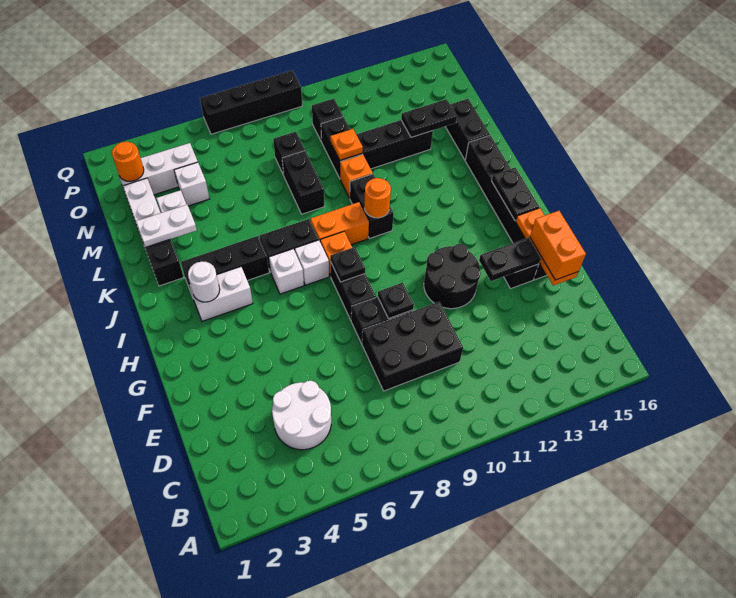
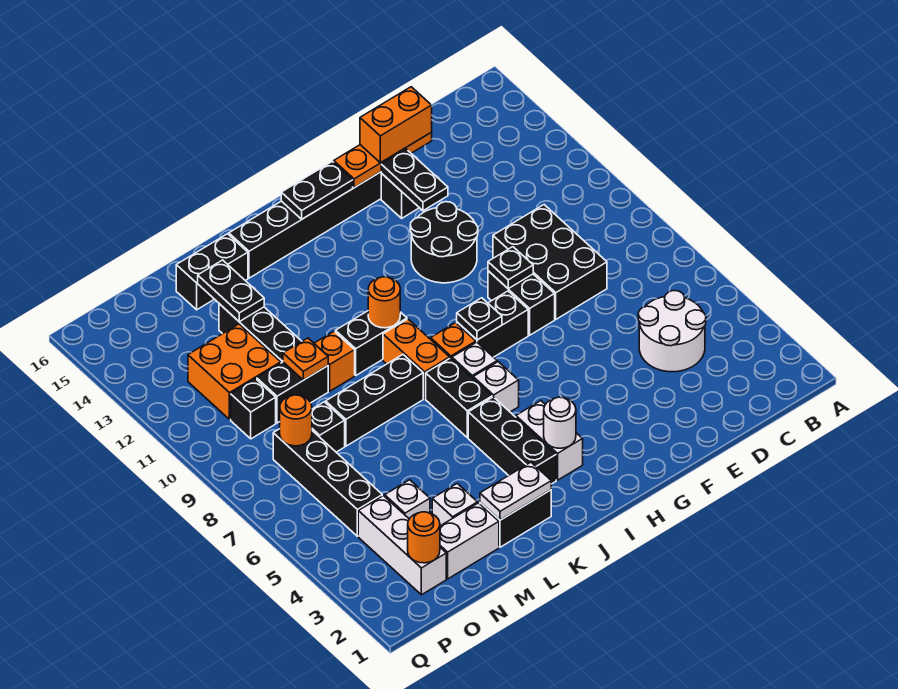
white plate L2:L3 level 2 -> white plate K2:L2 level 2
black brick L8:M8 level 1 -> black brick K8:M8 level 1
none -> orange brick N11:O12 level 1
none -> orange round brick O8 level 2
black brick Q6:Q9 level 1 -> black brick O5:O8 level 1

